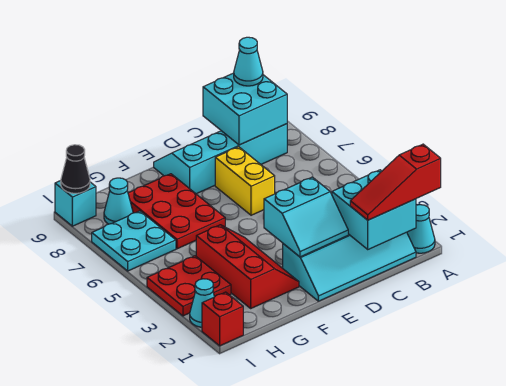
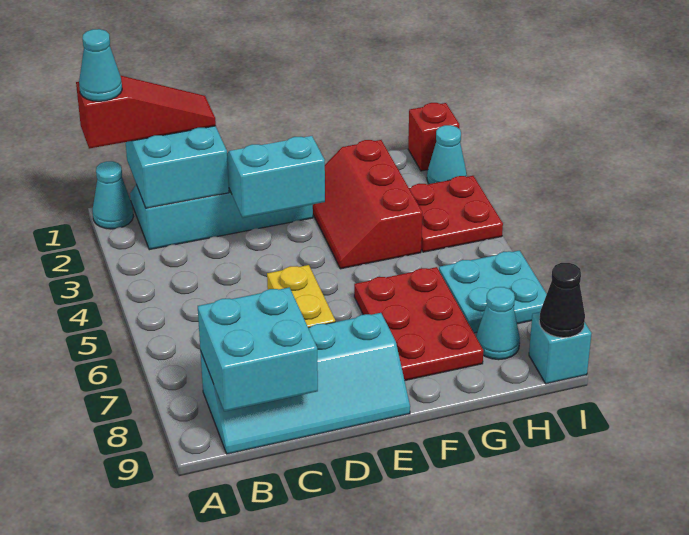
cyan cone B9 level 3 -> cyan cone A1 level 4

